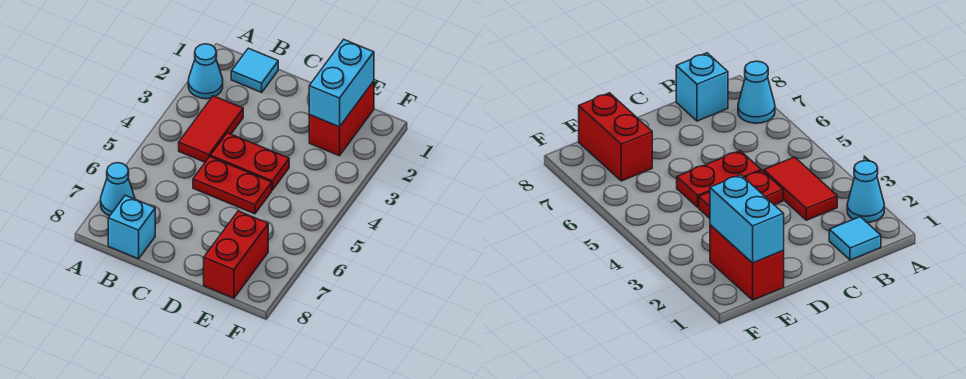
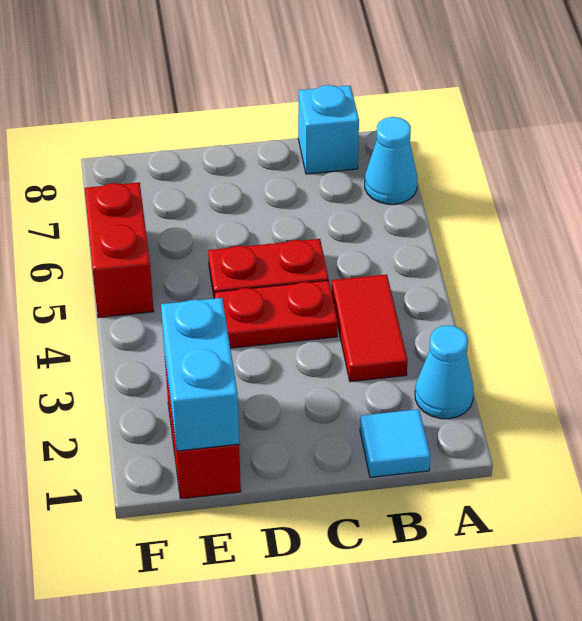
red brick E7:E8 level 1 -> red brick F5:F6 level 1

